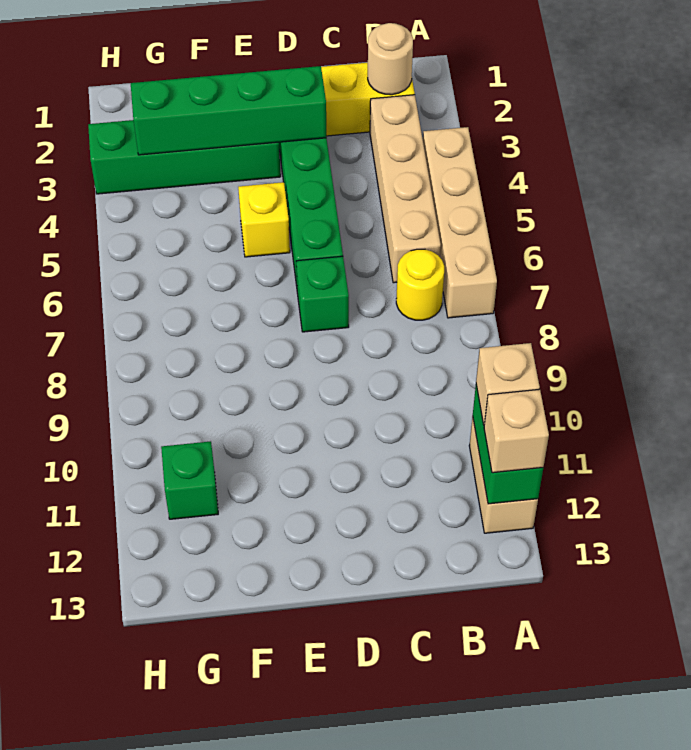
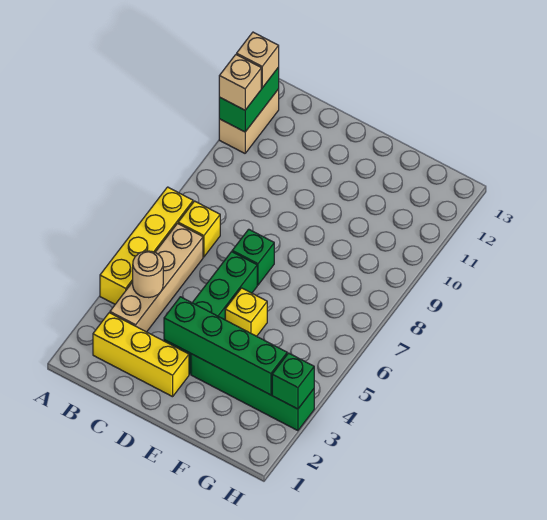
tan brick A4:A7 level 1 -> yellow brick A4:A7 level 1
tan round brick B2 level 2 -> tan round brick B4 level 2
yellow round brick B7 level 1 -> yellow brick B7 level 1
green brick G11 level 1 -> green brick H3 level 2

